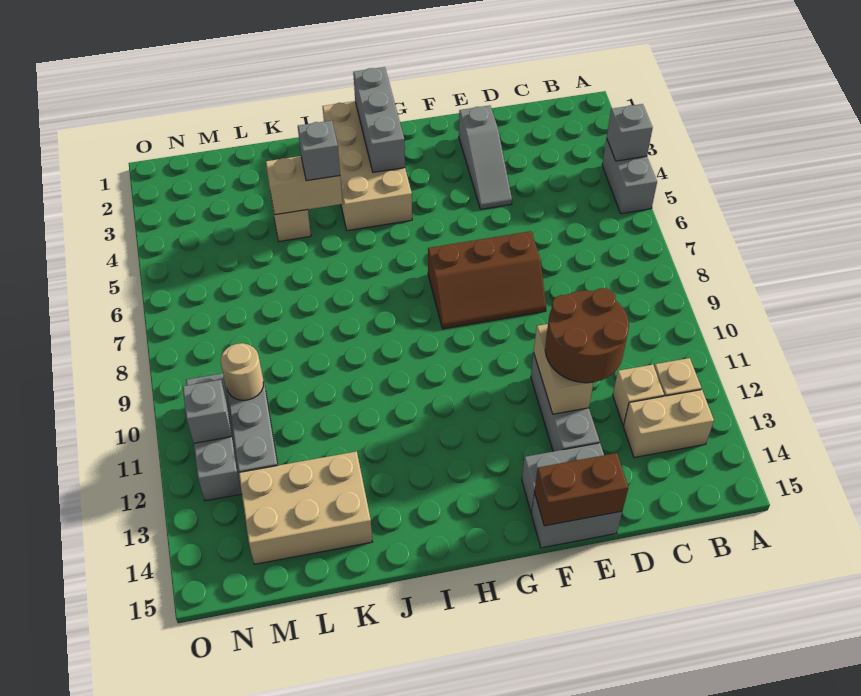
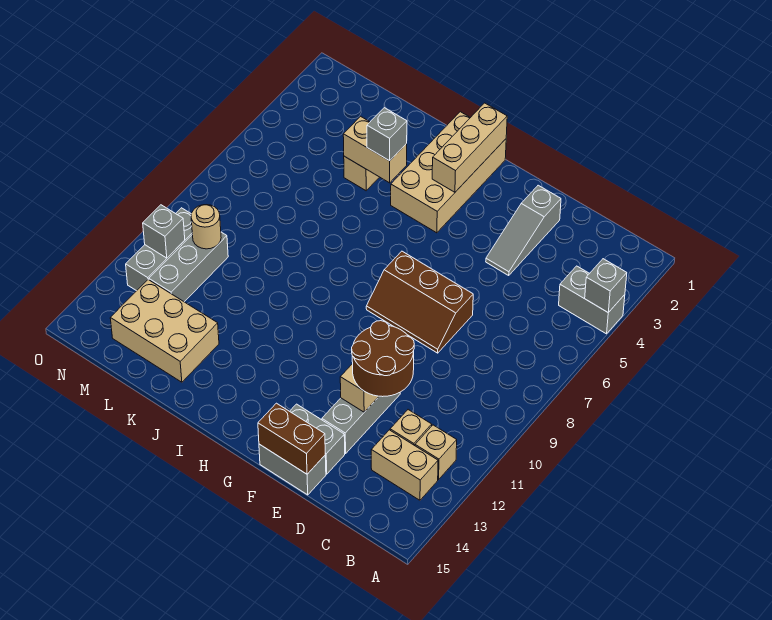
grey brick A4:A5 level 1 -> grey brick A4:B4 level 1
grey brick H1:H3 level 2 -> tan brick H1:H3 level 2

